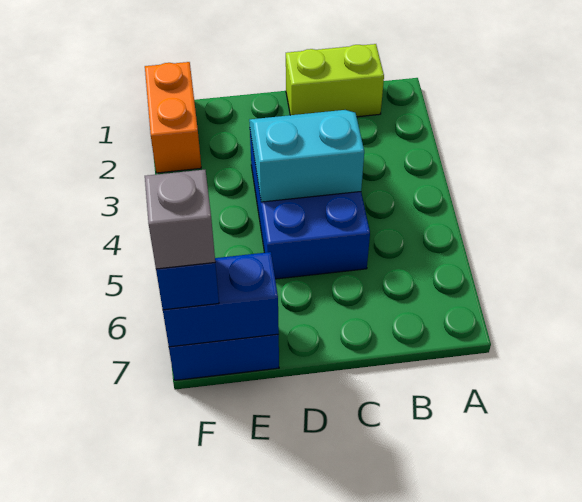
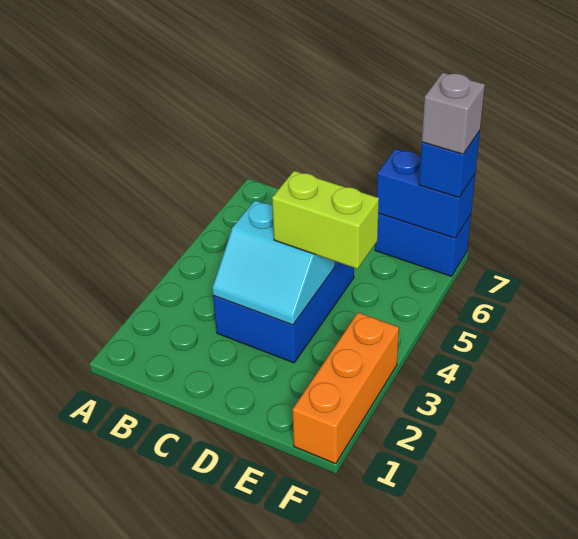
lime brick B1:C1 level 1 -> lime brick D4:E4 level 3
orange brick F1:F2 level 1 -> orange brick F1:F3 level 1

